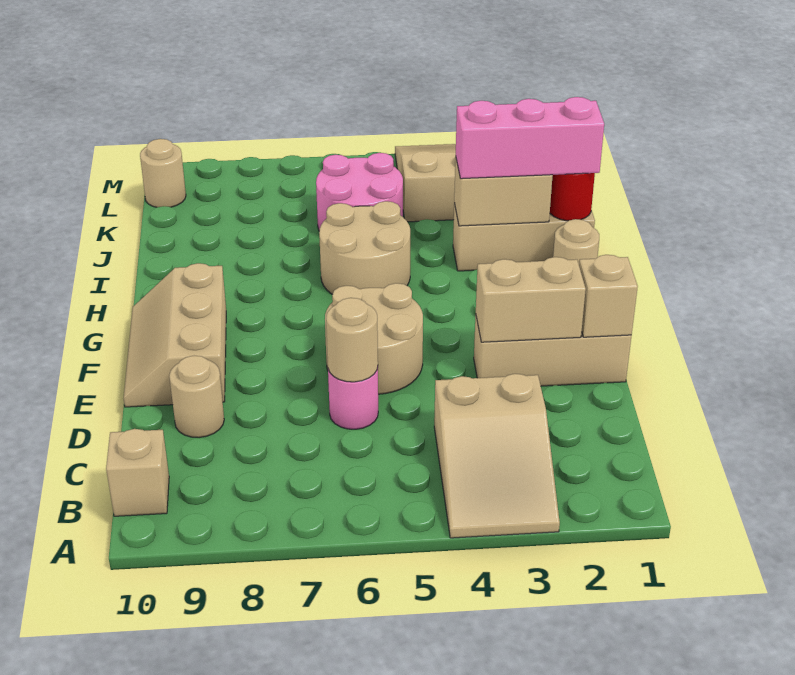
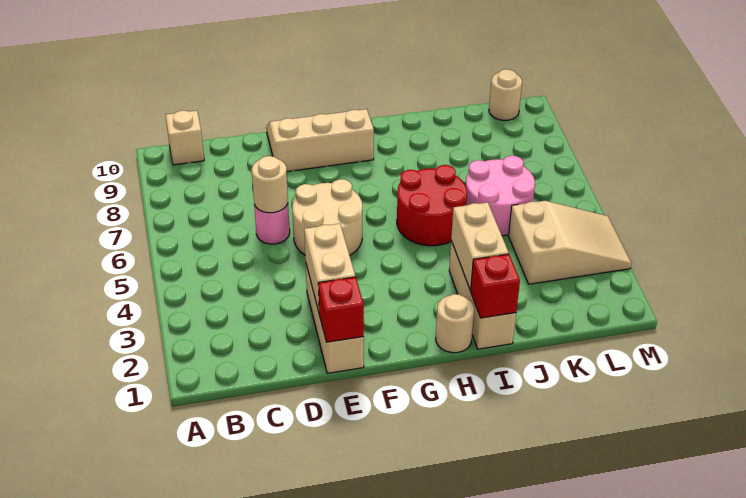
tan slope A3:C4 level 1 top C -> none
tan round brick D9 level 1 -> none
tan brick E1 level 2 -> red brick E1 level 2
tan round brick H5:I6 level 1 -> red round brick H5:I6 level 1
red round brick I1 level 2 -> red brick I1 level 2
pink brick I1:I3 level 3 -> none

